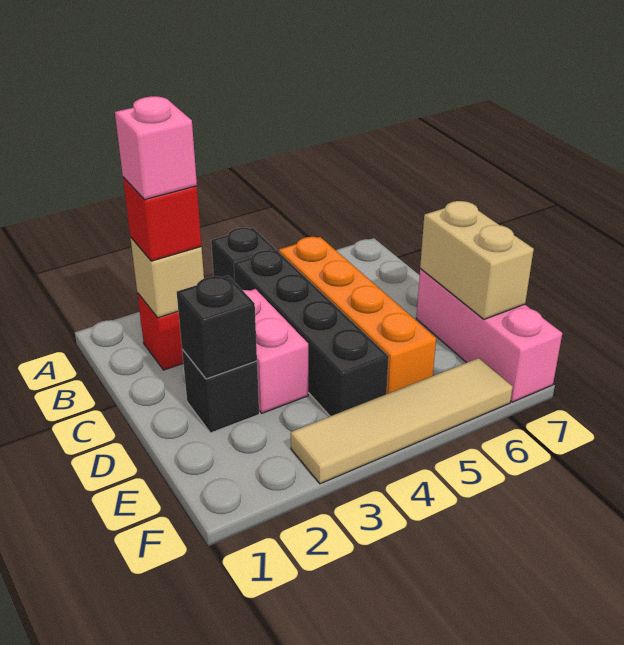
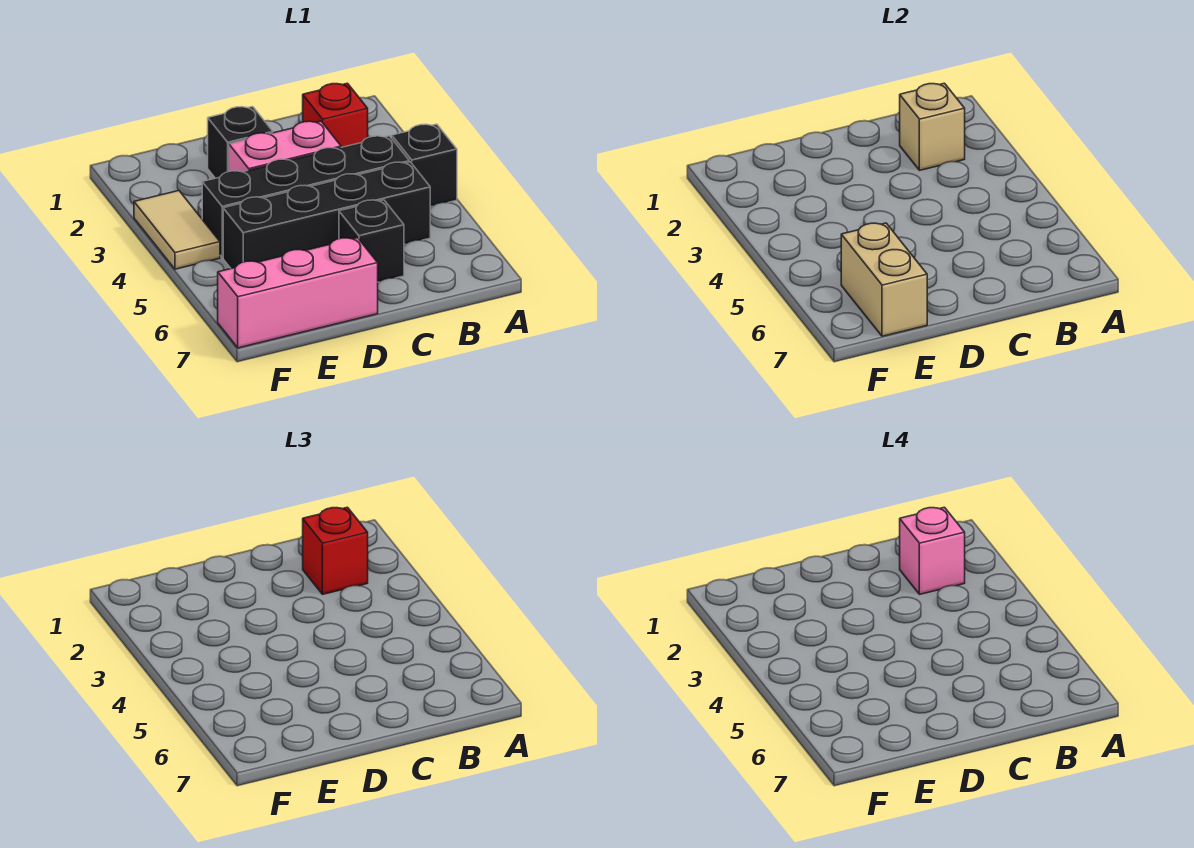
orange brick B5:E5 level 1 -> black brick B5:E5 level 1
black brick D2 level 2 -> black brick C6 level 1
tan brick D7:E7 level 2 -> tan brick E6:E7 level 2
tan tile F3:F6 level 1 -> tan tile F3:F4 level 1

